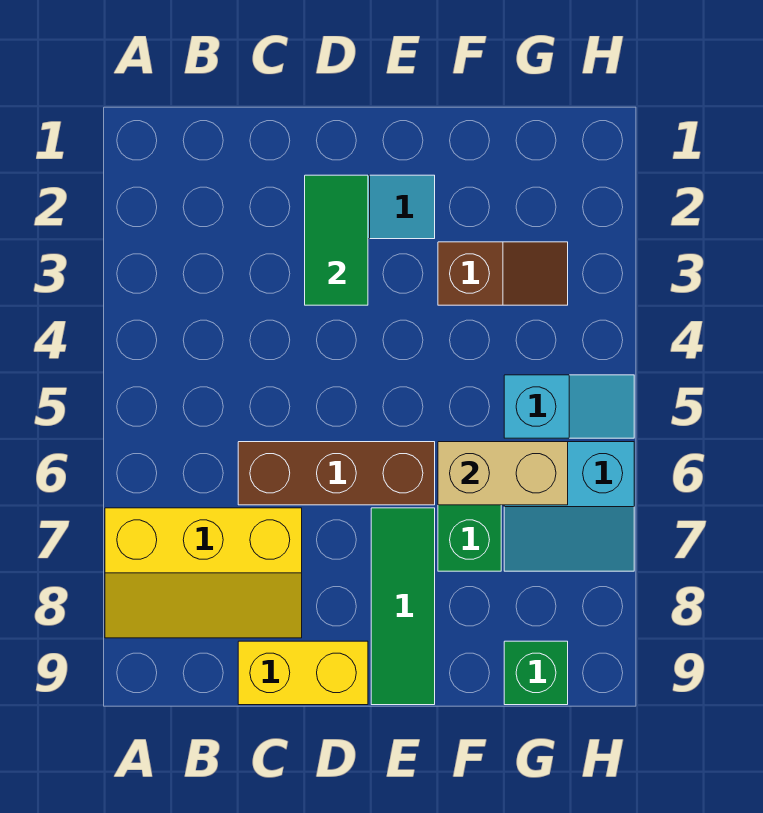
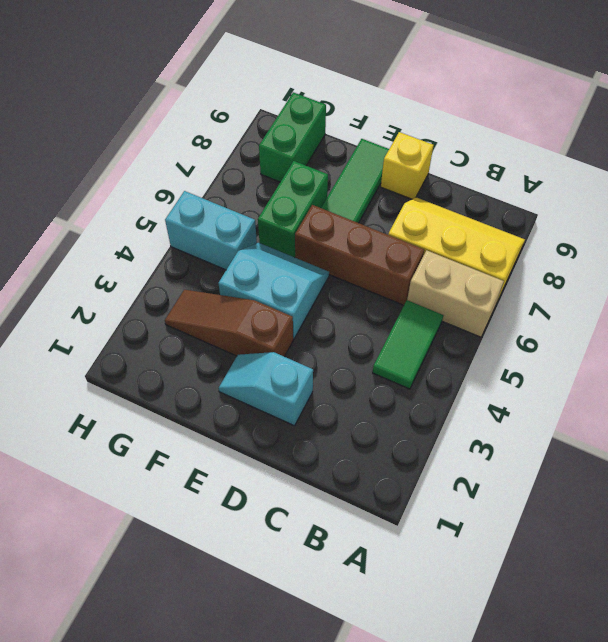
yellow brick C9:D9 level 1 -> yellow brick D9 level 1
green tile D2:D3 level 2 -> green tile B4:B5 level 1
brown slope F3:G3 level 1 top F -> brown slope E3:G3 level 1 top E
tan brick F6:G6 level 2 -> tan brick A6:B6 level 1
cyan slope G5:H5 level 1 top G -> cyan brick G5:H5 level 1
cyan slope G6:H7 level 1 top 6 -> cyan slope E4:F5 level 1 top 4
green brick G9 level 1 -> green brick G8:G9 level 1

